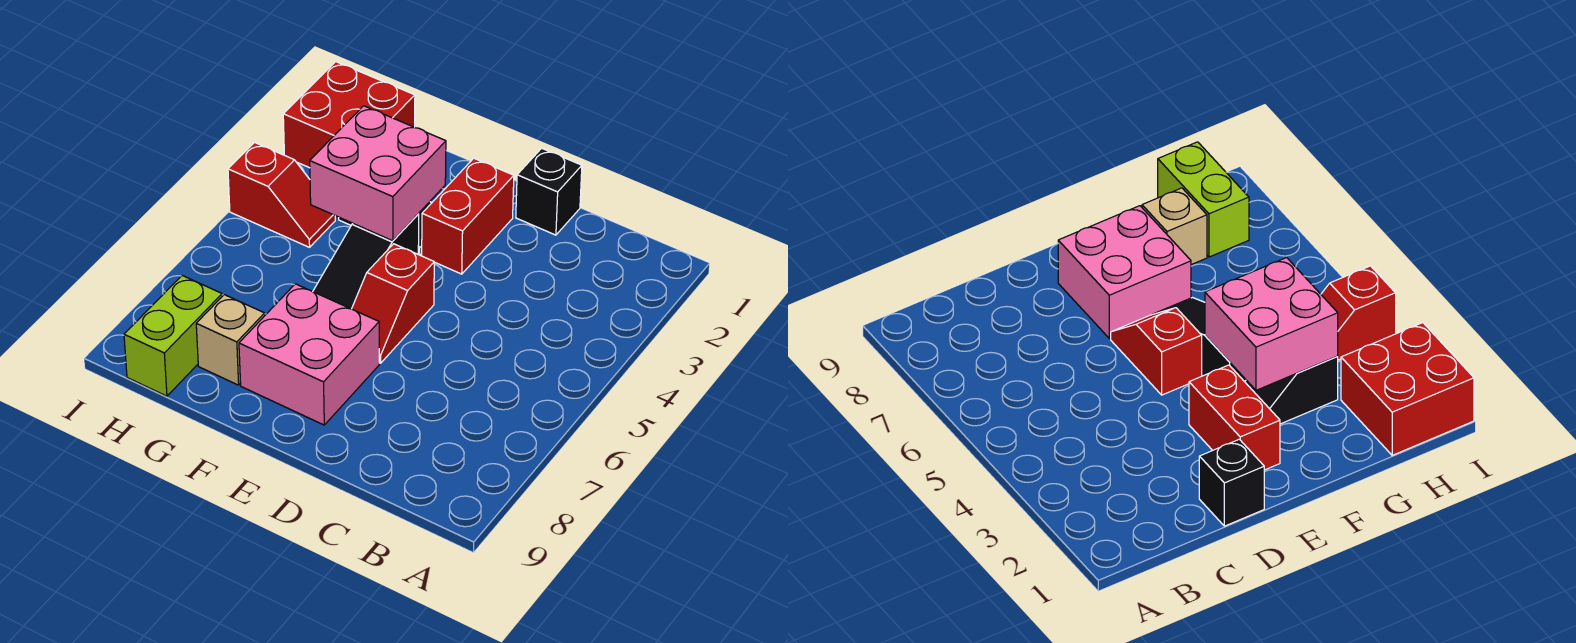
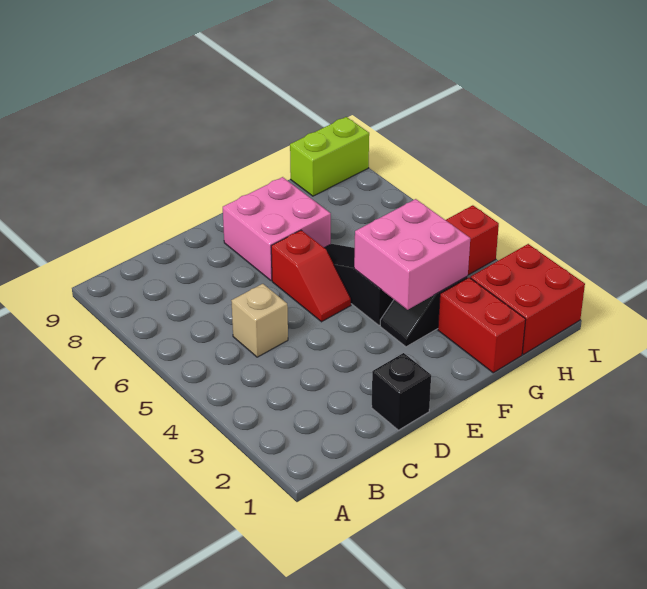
red brick E2:E3 level 1 -> red brick G1:G2 level 1
red slope E5:E6 level 1 top 5 -> red slope E5:E6 level 1 top 6
tan brick G8 level 1 -> tan brick C5 level 1
lime brick H8:H9 level 1 -> lime brick H9:I9 level 1

